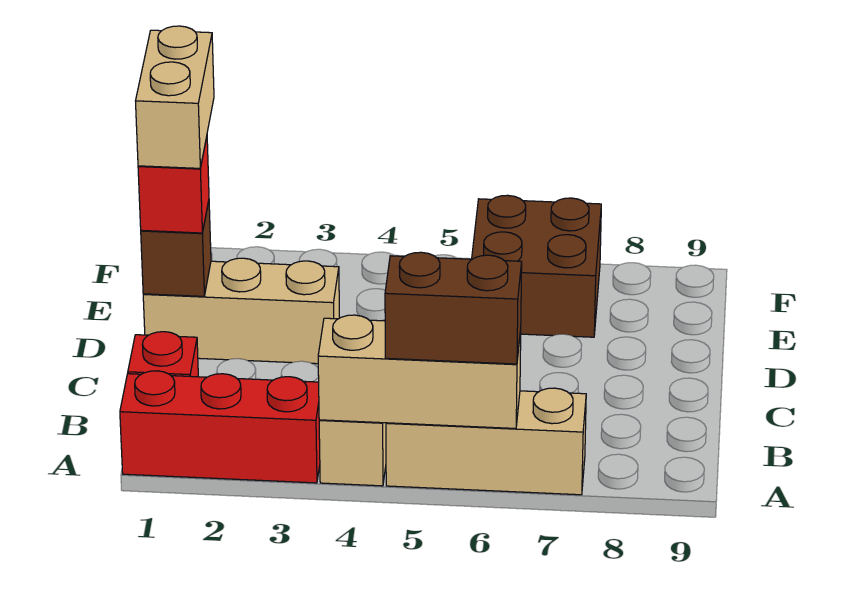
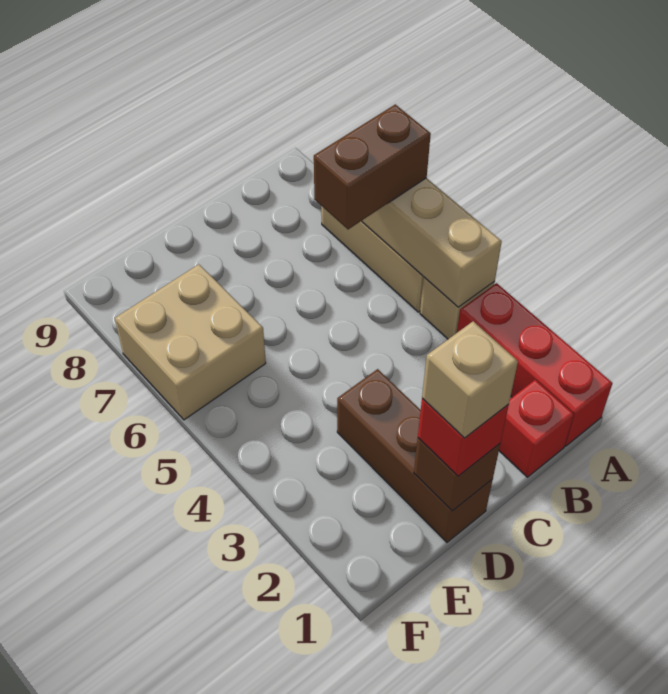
brown brick A5:A6 level 3 -> brown brick A6:B6 level 3
tan brick D1:D3 level 1 -> brown brick D1:D3 level 1
tan brick D1:E1 level 4 -> tan brick D1 level 4
brown brick E6:F7 level 1 -> tan brick E6:F7 level 1

